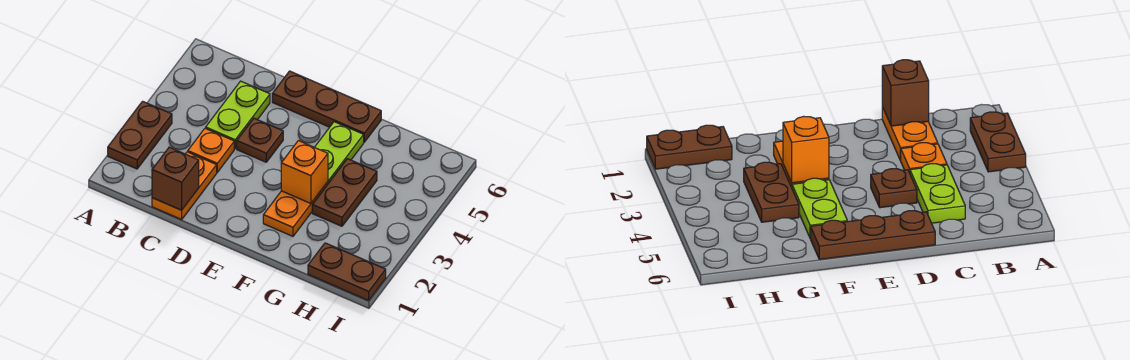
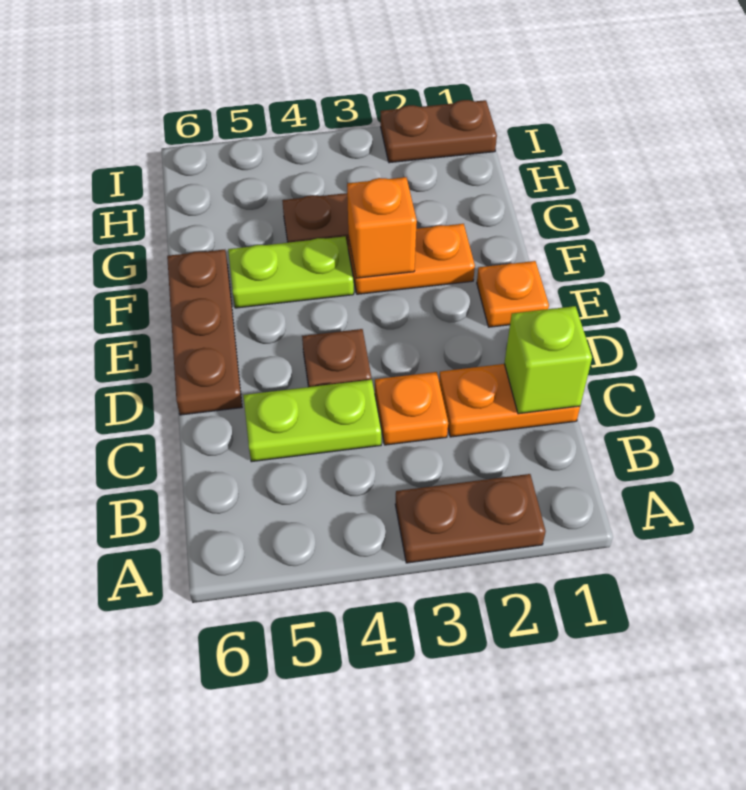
brown brick C1 level 2 -> lime brick C1 level 2
none -> orange plate E1 level 1
brown plate H1:I1 level 1 -> brown plate I1:I2 level 1

